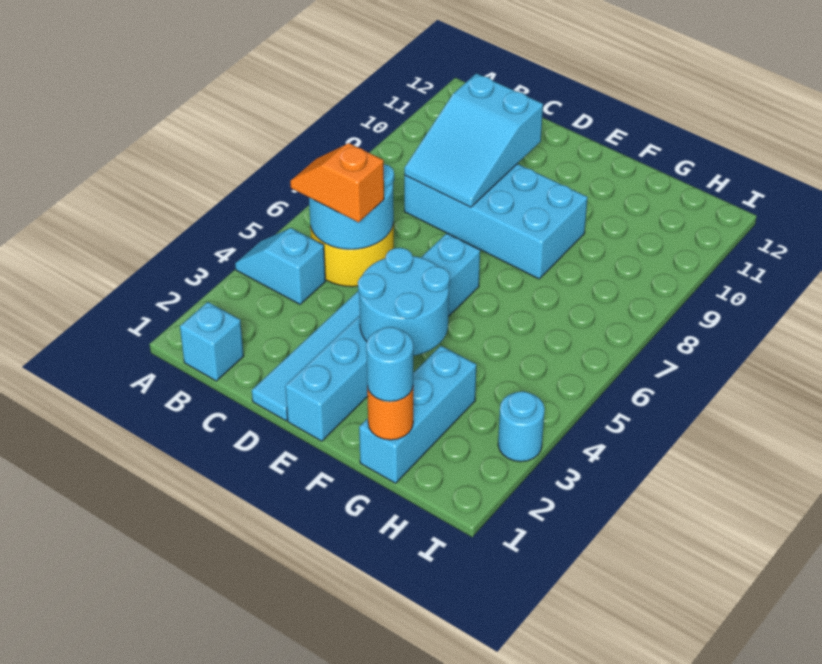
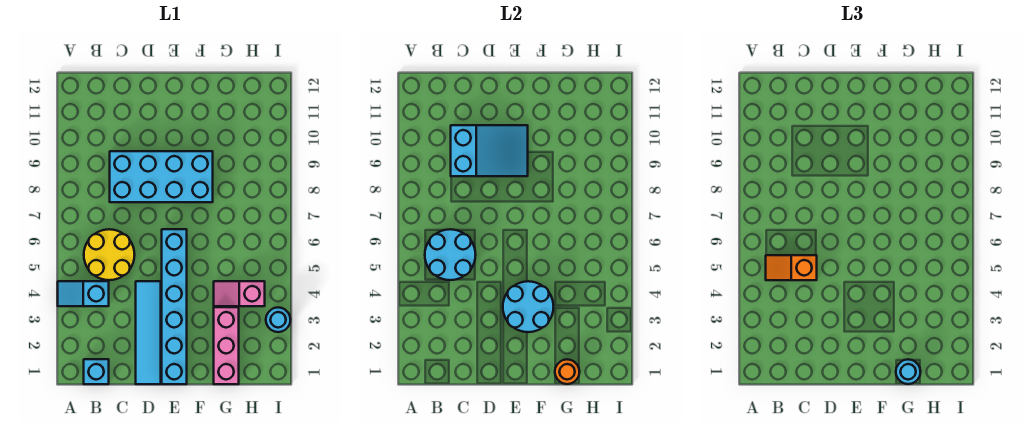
cyan slope C8:D10 level 2 top 10 -> cyan slope C9:E10 level 2 top C
cyan brick G1:G3 level 1 -> pink brick G1:G3 level 1
none -> pink slope G4:H4 level 1 top H

